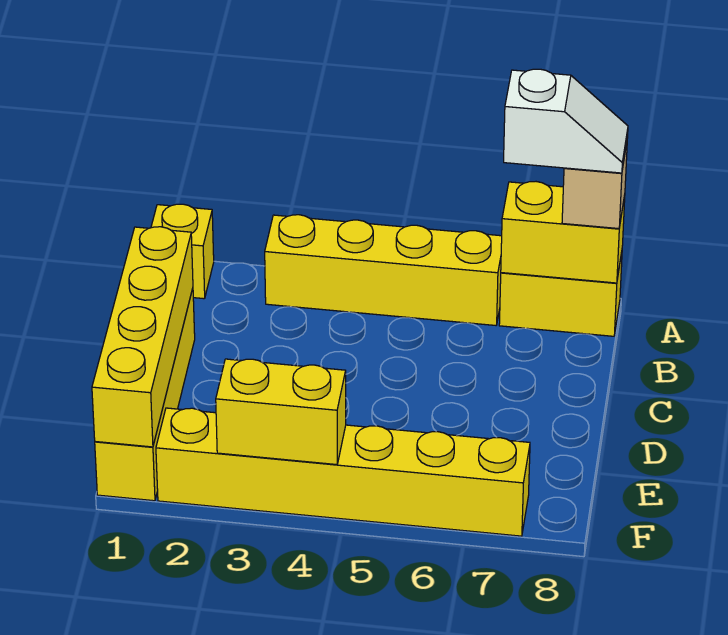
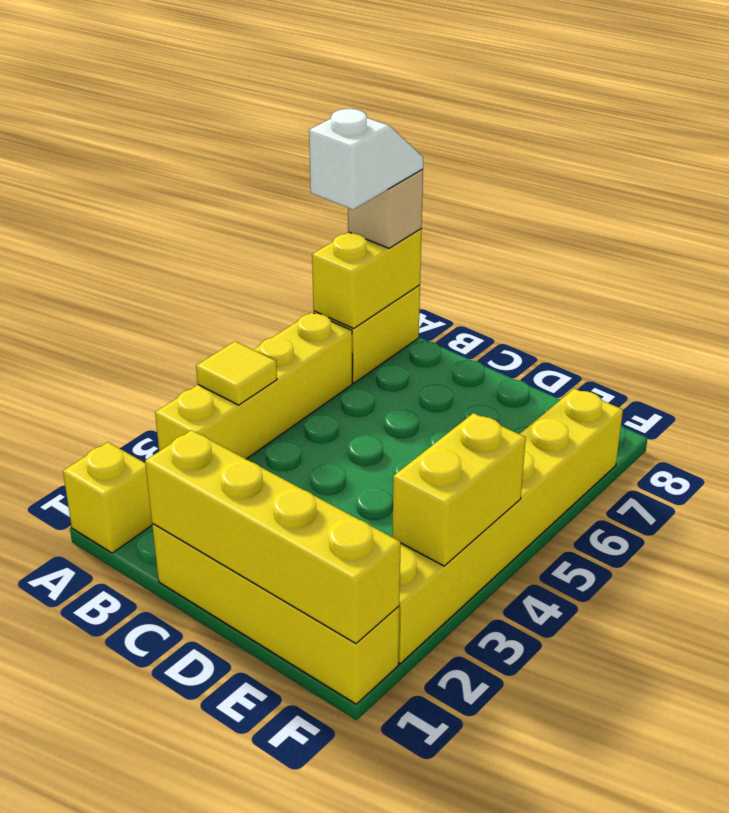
none -> yellow tile A4 level 2

